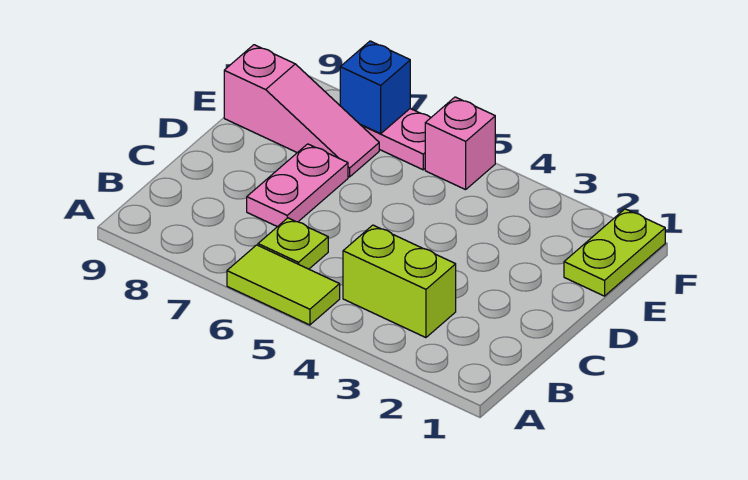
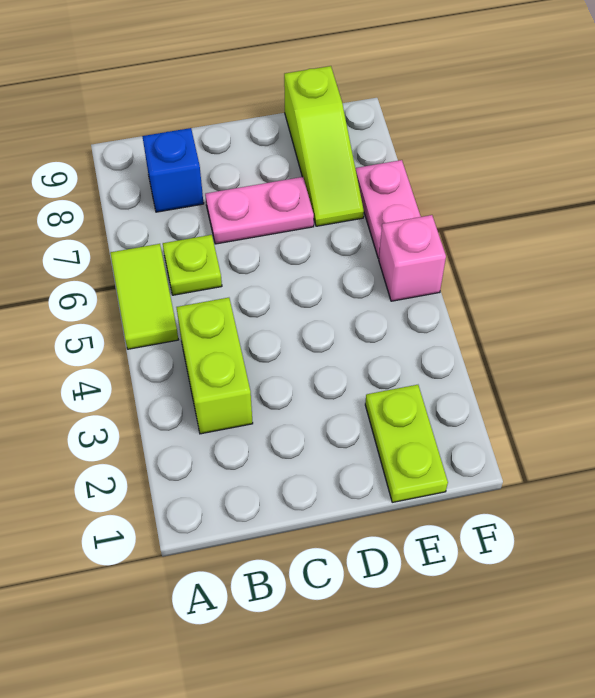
lime plate E1:F1 level 1 -> lime plate E1:E2 level 1
pink slope E7:E9 level 1 top 9 -> lime slope E7:E9 level 1 top 9
blue brick F7 level 2 -> blue brick B8 level 1

